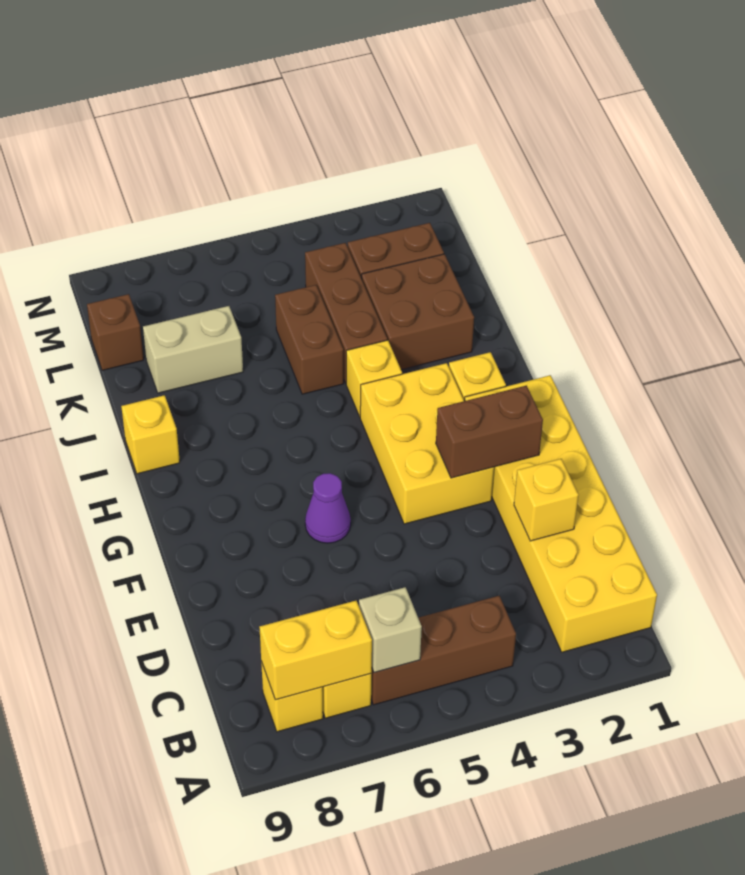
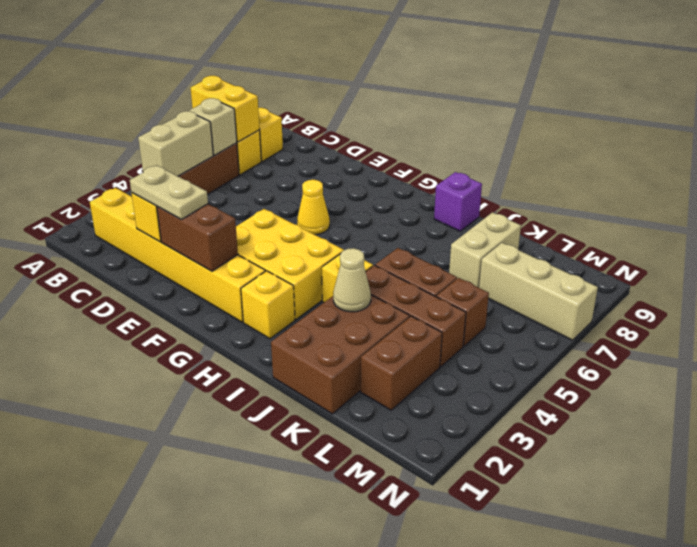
yellow brick B1:G2 level 1 -> yellow brick B2:G2 level 1
none -> tan brick B4:B5 level 2
yellow brick B7:B8 level 2 -> yellow brick A7:B7 level 2
none -> tan plate D2:E2 level 3
brown brick F2:F3 level 2 -> brown brick E2:F2 level 2
purple cone F6 level 1 -> yellow cone F6 level 1
yellow brick I9 level 1 -> purple brick I9 level 1
brown brick J2:K3 level 1 -> brown brick J1:K3 level 1
none -> tan cone J3 level 2
none -> tan brick L7:N7 level 1
brown brick L9 level 1 -> brown brick L5 level 1

